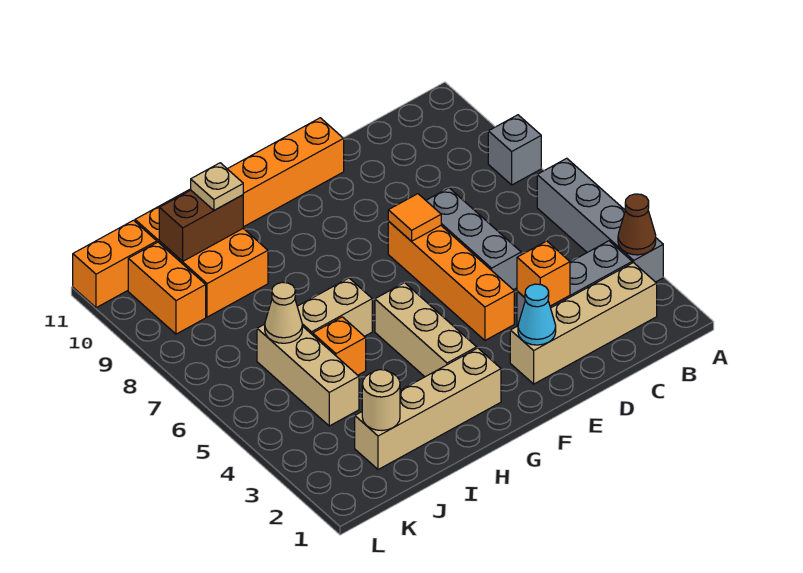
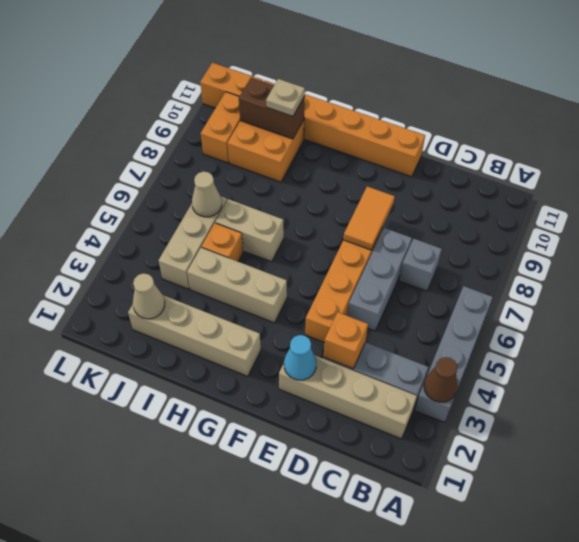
grey brick A8 level 1 -> grey brick C7 level 1
orange tile E7 level 2 -> orange tile E7:E8 level 2
tan brick G3:G5 level 1 -> tan brick G4:I4 level 1
tan round brick J2 level 2 -> tan cone J2 level 2

